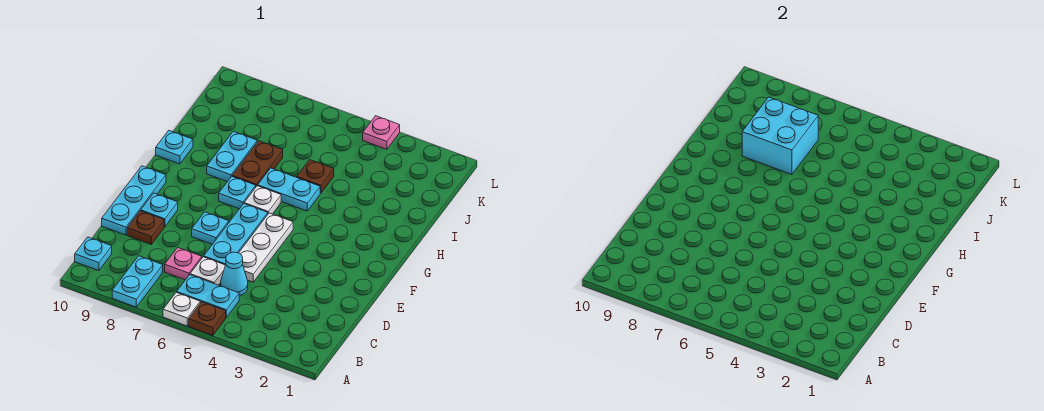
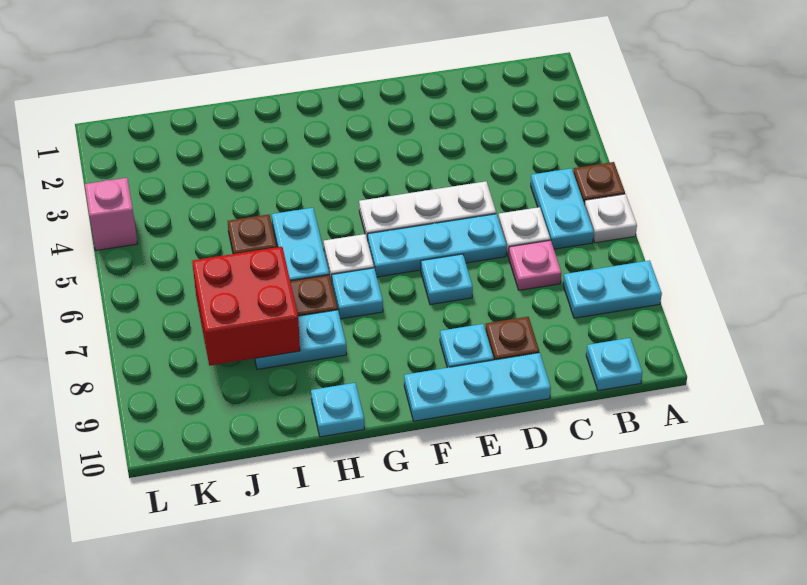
cyan cone C5 level 1 -> none
cyan brick I7:J8 level 2 -> red brick I7:J8 level 2
pink plate L4 level 1 -> pink brick L4 level 1

